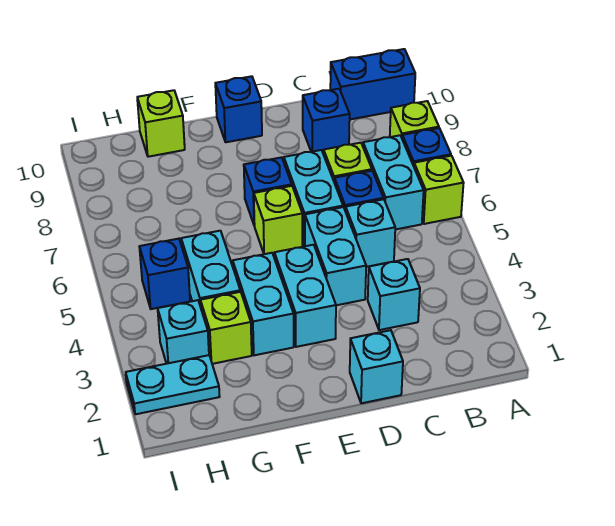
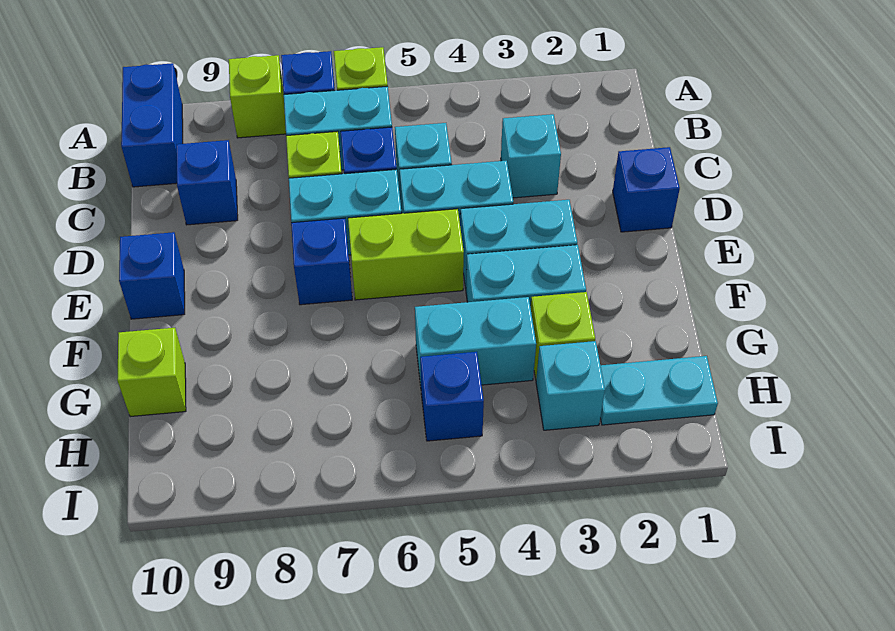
cyan brick D1 level 1 -> blue brick D1 level 1
lime brick E6 level 1 -> lime brick E5:E6 level 1
cyan plate H2:I2 level 1 -> cyan plate H1:H2 level 1

